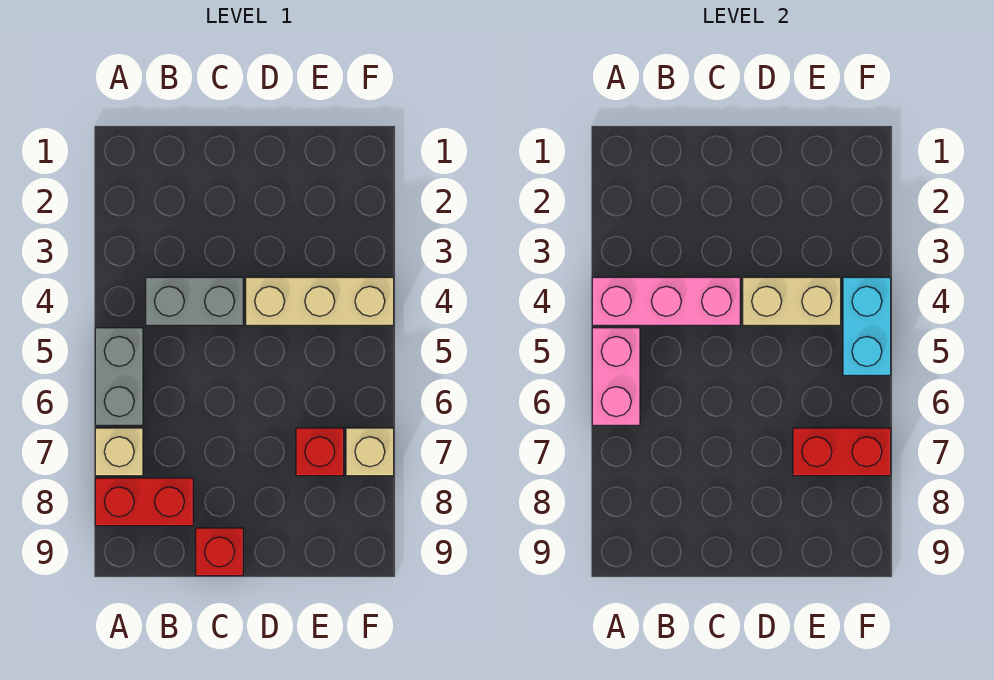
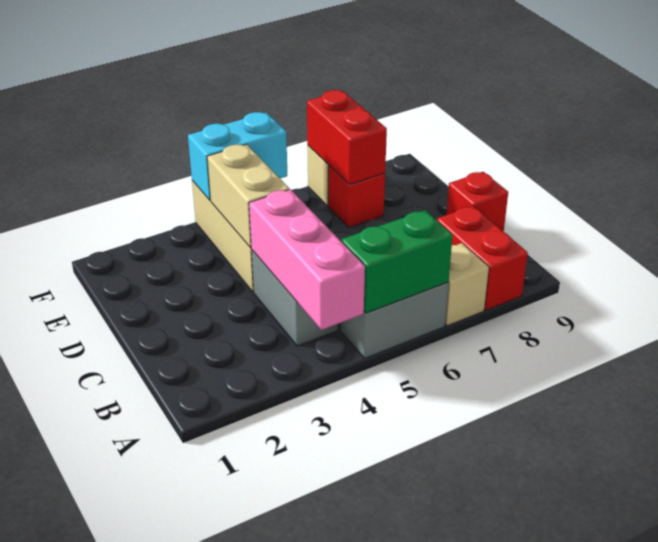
pink brick A5:A6 level 2 -> green brick A5:A6 level 2

